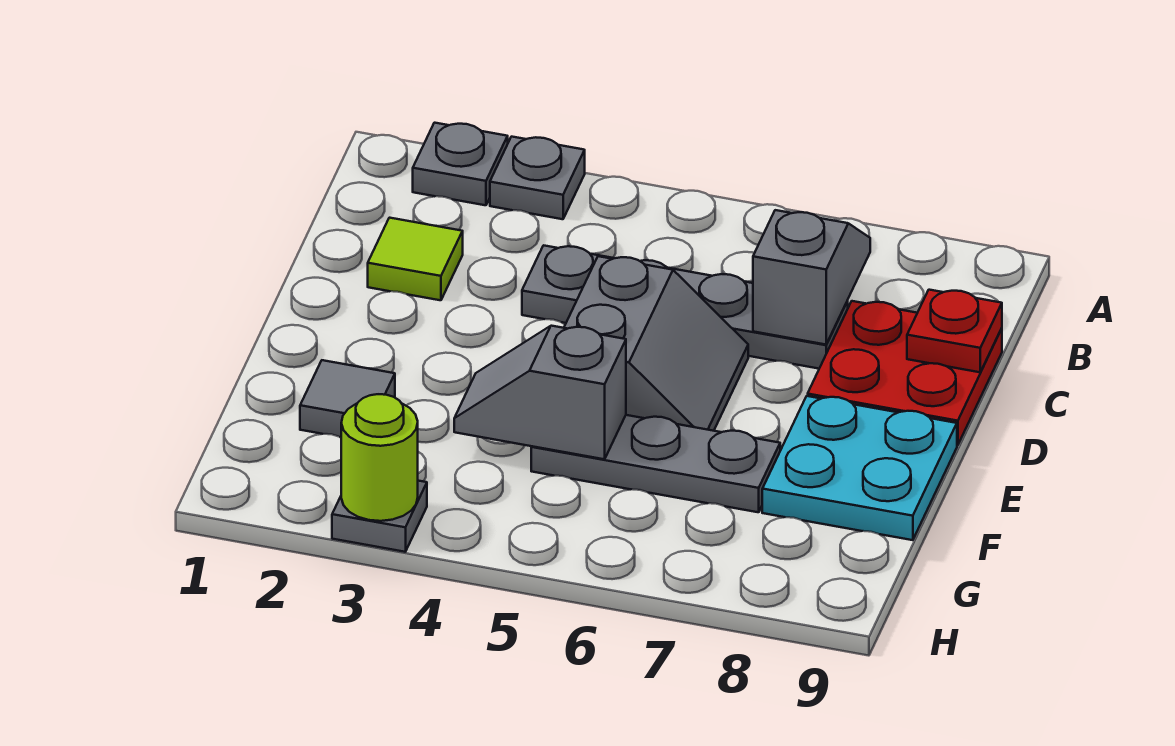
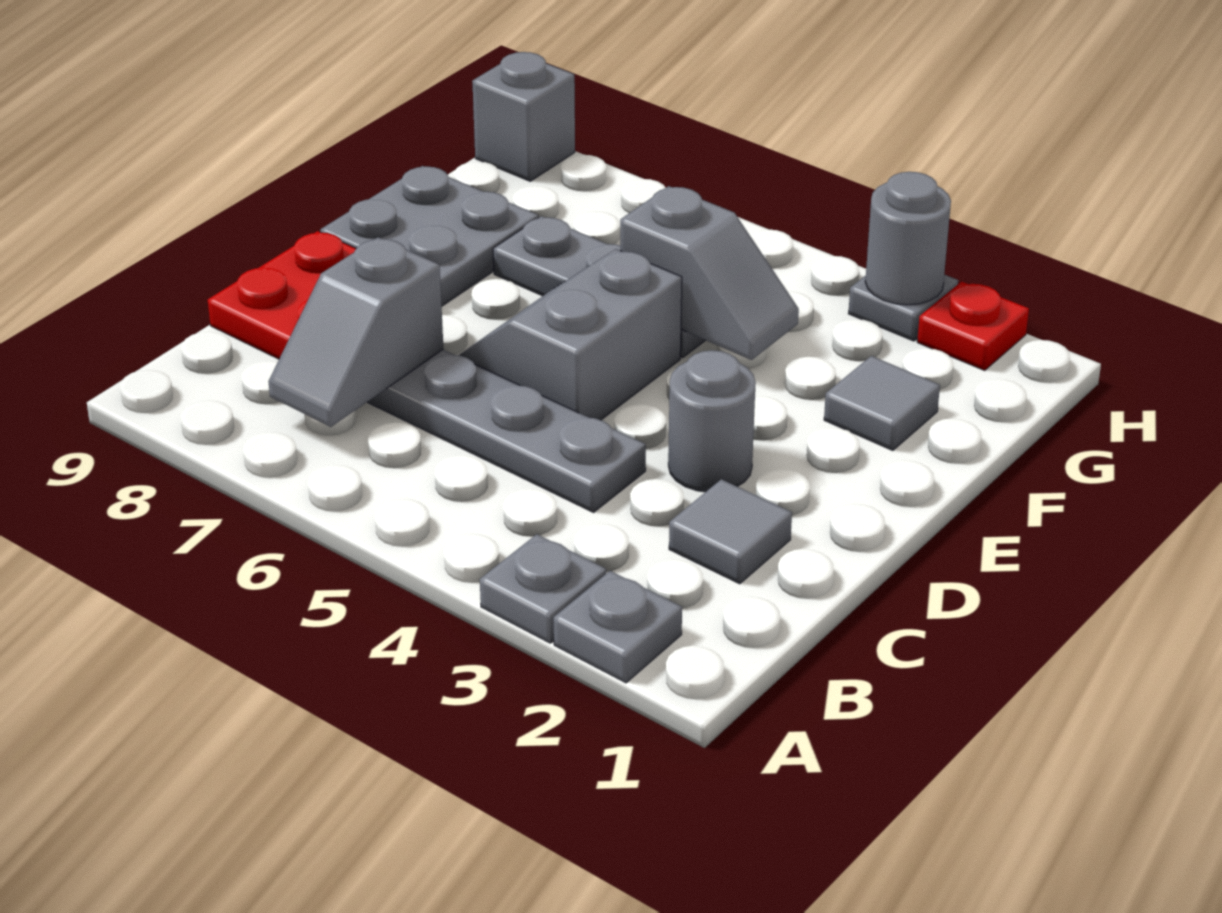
lime tile C2 level 1 -> grey tile C2 level 1
red plate C9 level 2 -> red plate H2 level 1
none -> grey round brick D3 level 1
cyan plate E8:F9 level 1 -> grey plate E8:F9 level 1
lime round brick H3 level 2 -> grey round brick H3 level 2
none -> grey brick H9 level 1

